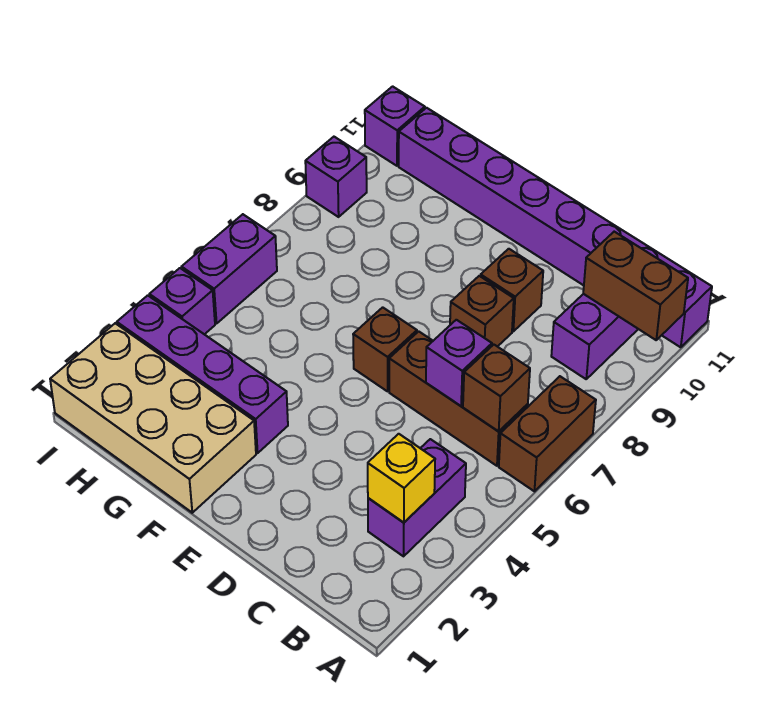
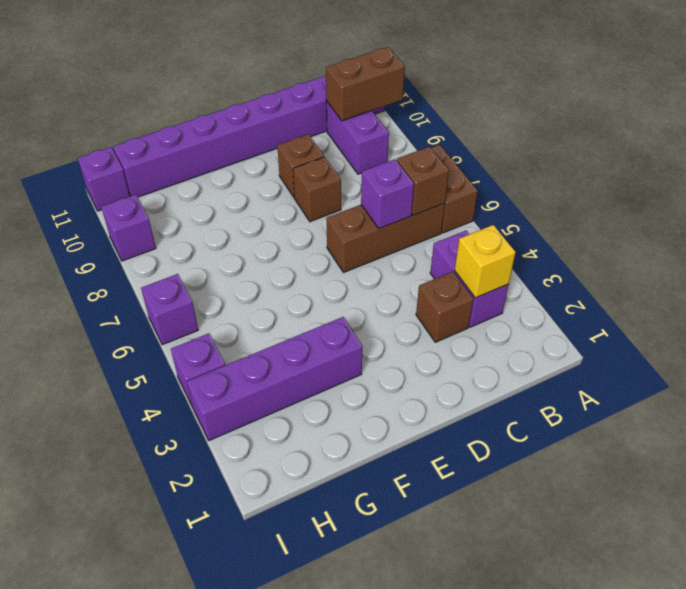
brown brick E6 level 1 -> brown brick C3 level 1
tan brick F1:I2 level 1 -> none
purple brick I5:I6 level 1 -> purple brick I6 level 1

